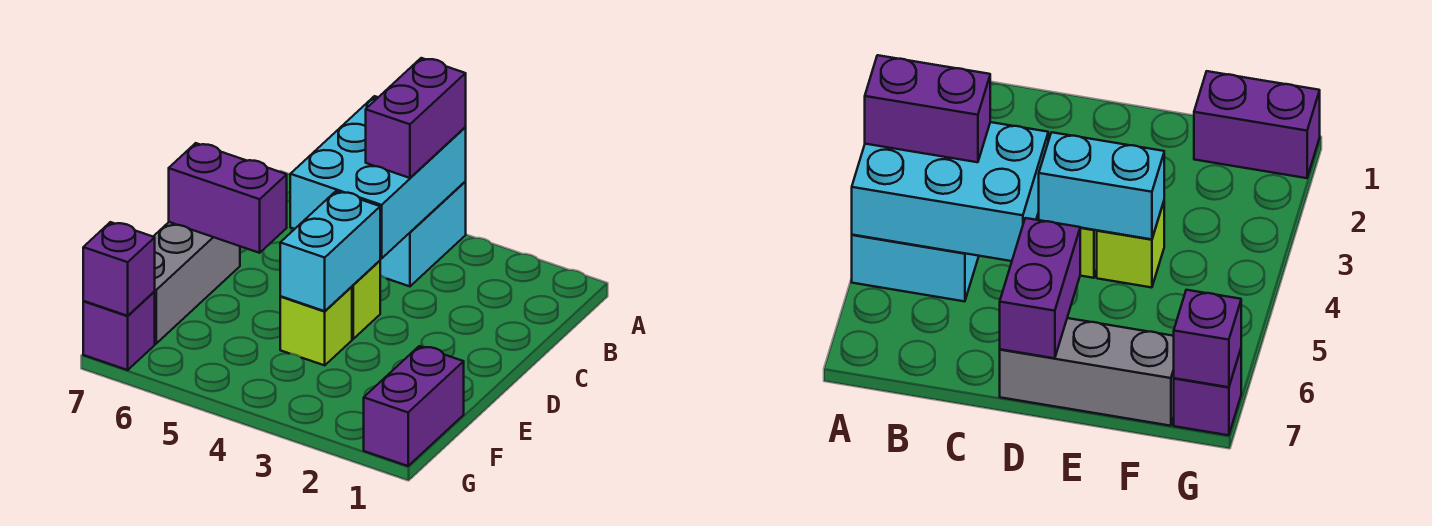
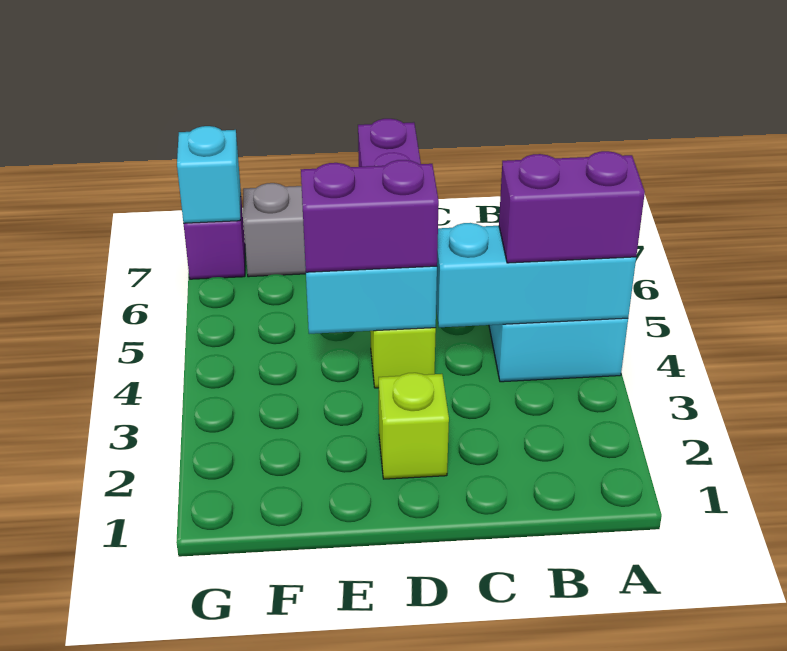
cyan brick A4:C5 level 2 -> cyan brick A4:C4 level 2
lime brick E4 level 1 -> lime brick D2 level 1
purple brick F1:G1 level 1 -> purple brick D4:E4 level 3
purple brick G7 level 2 -> cyan brick G7 level 2

